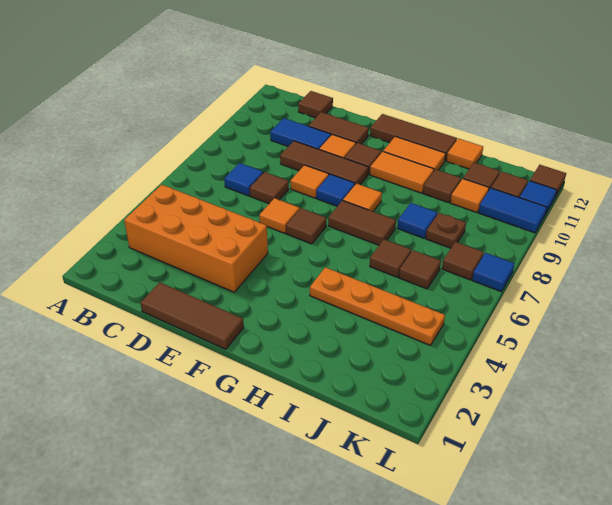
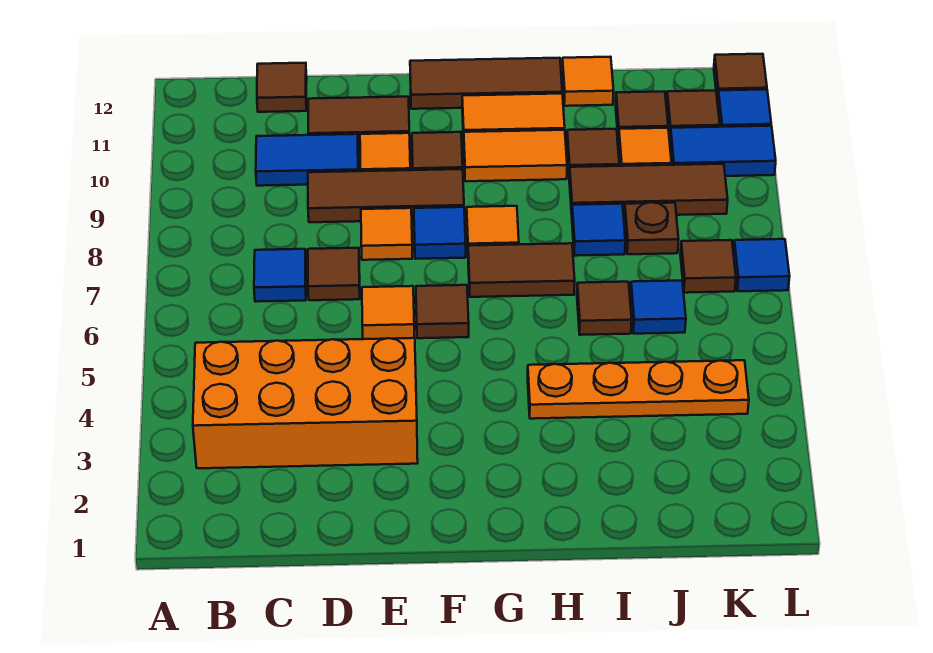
brown tile D1:F1 level 1 -> brown tile I9:K9 level 1
brown tile J6 level 1 -> blue tile J6 level 1

